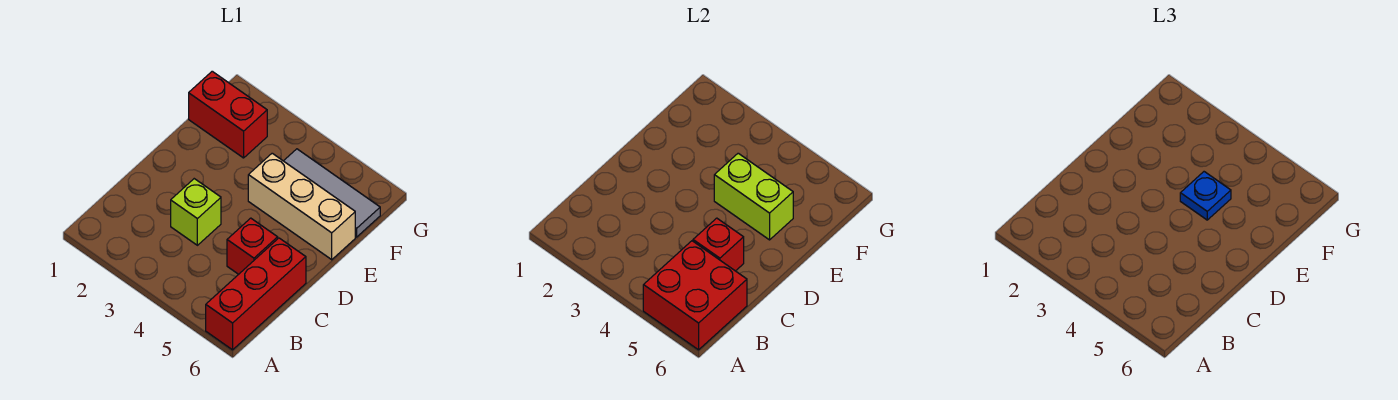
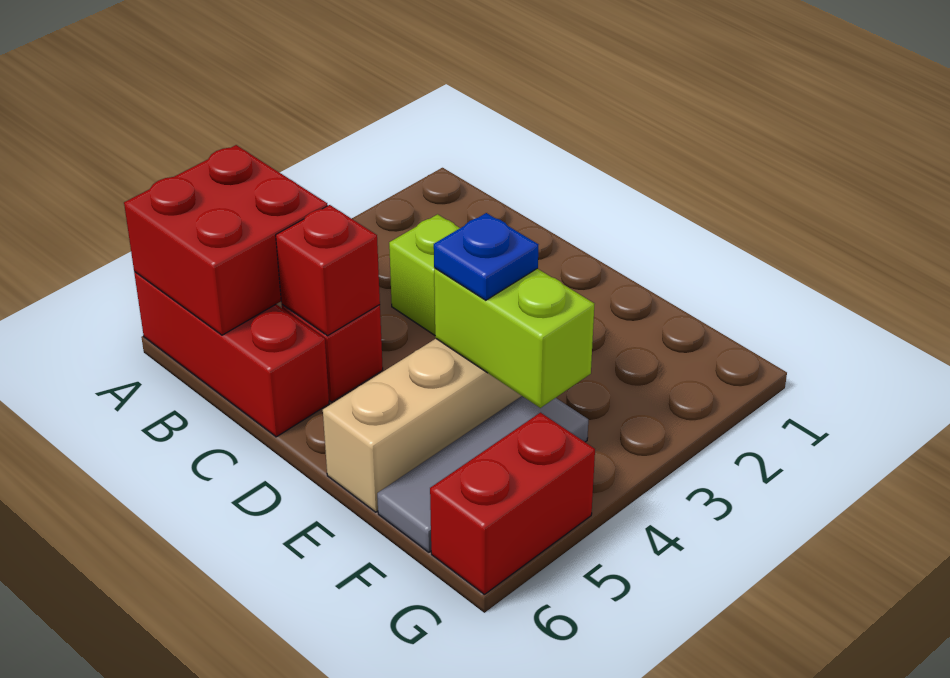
lime brick E4:E5 level 2 -> lime brick E4:F4 level 2
red brick F1:F2 level 1 -> red brick G5:G6 level 1

